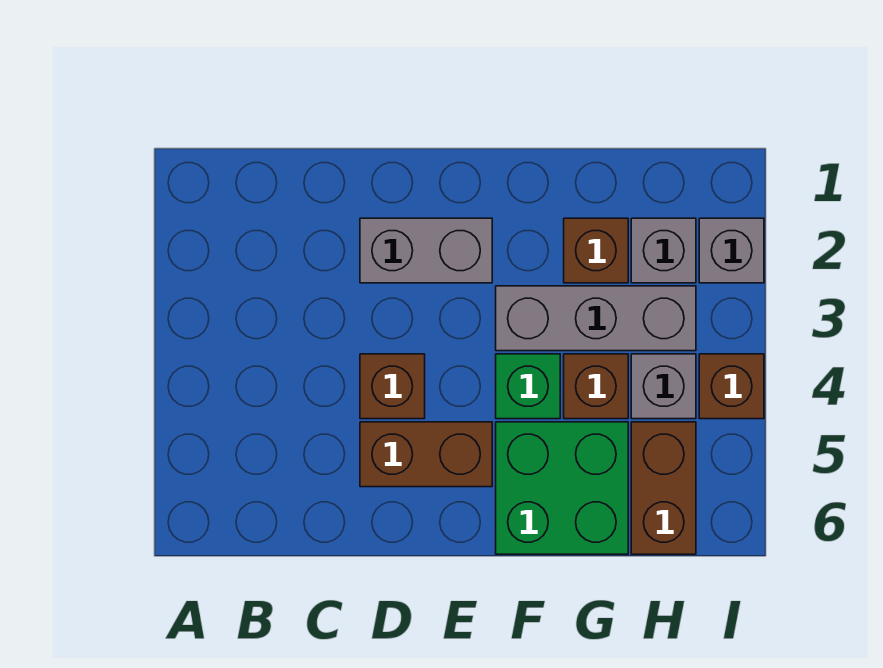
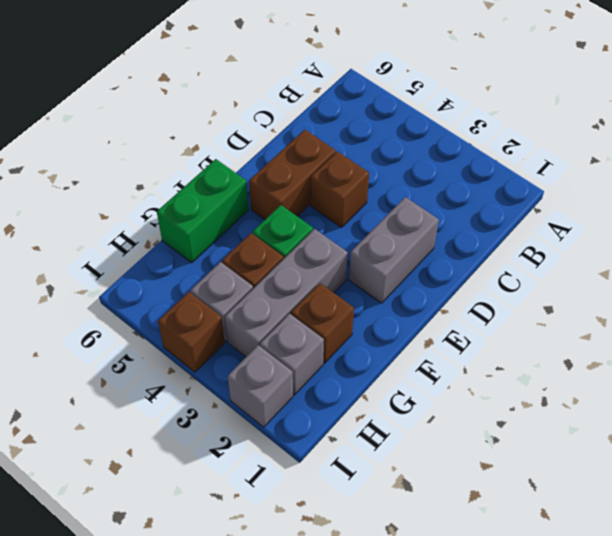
green brick F5:G6 level 1 -> green brick F6:G6 level 1
brown brick H5:H6 level 1 -> none

